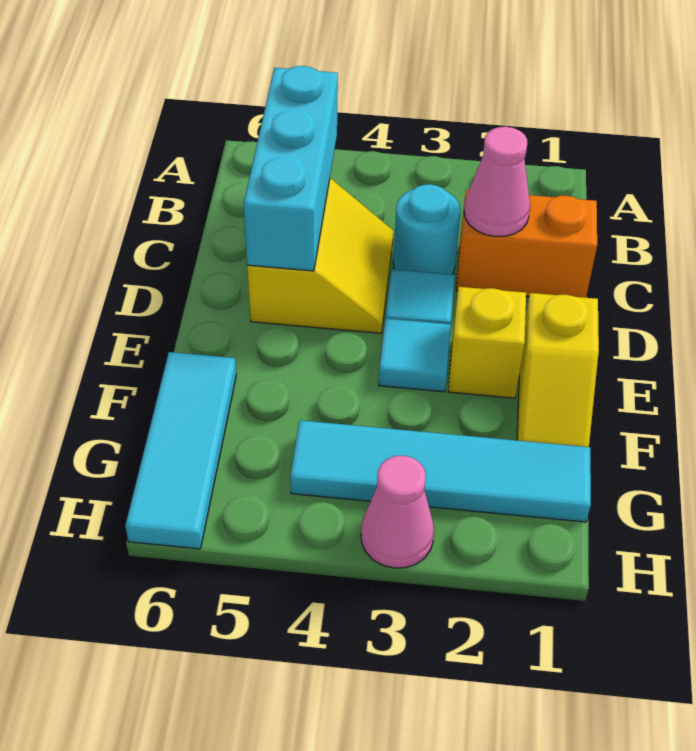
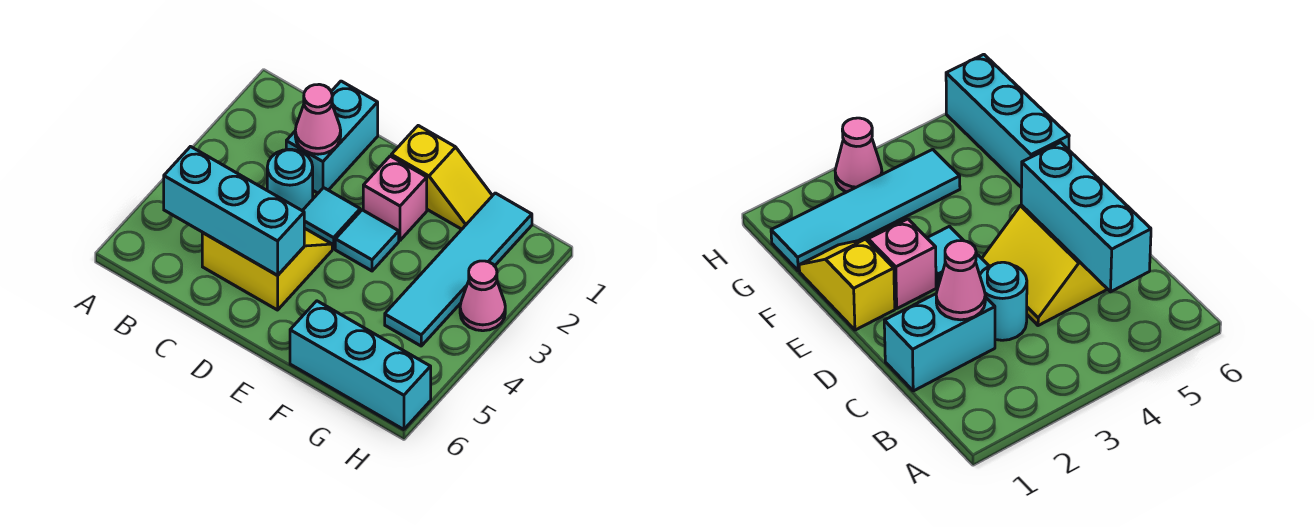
orange brick C1:C2 level 1 -> cyan brick C1:C2 level 1
yellow brick E2 level 1 -> pink brick E2 level 1
cyan tile F6:H6 level 1 -> cyan brick F6:H6 level 1

